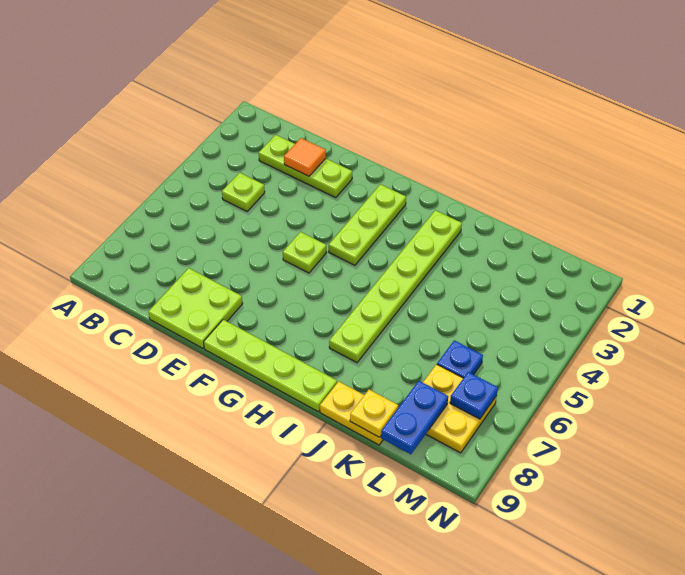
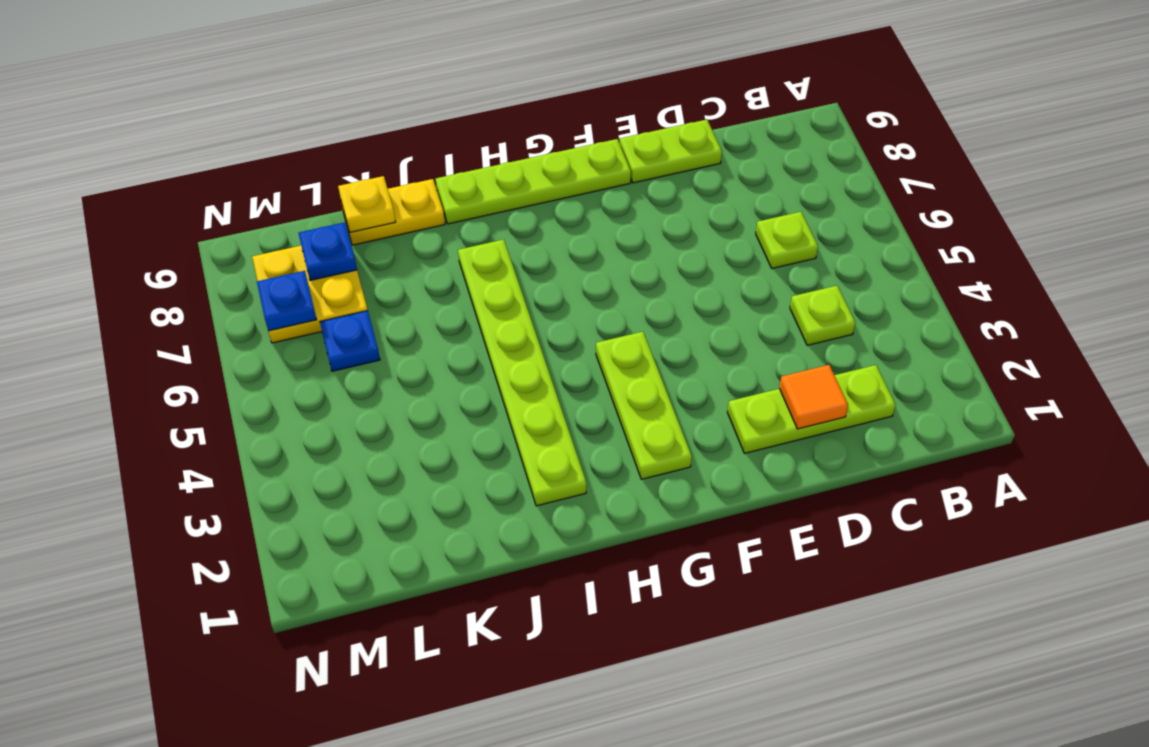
lime plate D8:E9 level 1 -> lime plate D9:E9 level 1
lime plate F5 level 1 -> lime plate C6 level 1
blue plate L8:L9 level 2 -> blue plate L8 level 2

